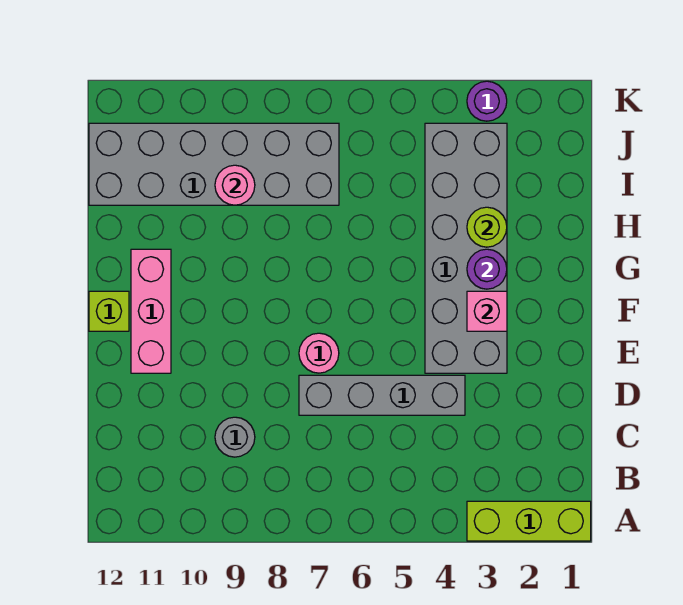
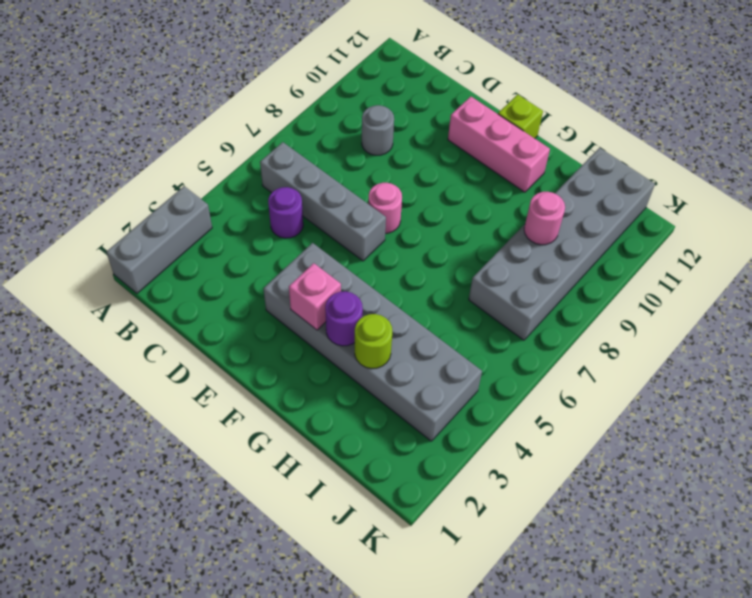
lime brick A1:A3 level 1 -> grey brick A1:A3 level 1
grey brick D4:D7 level 1 -> grey brick B6:E6 level 1
purple round brick K3 level 1 -> purple round brick C5 level 1

